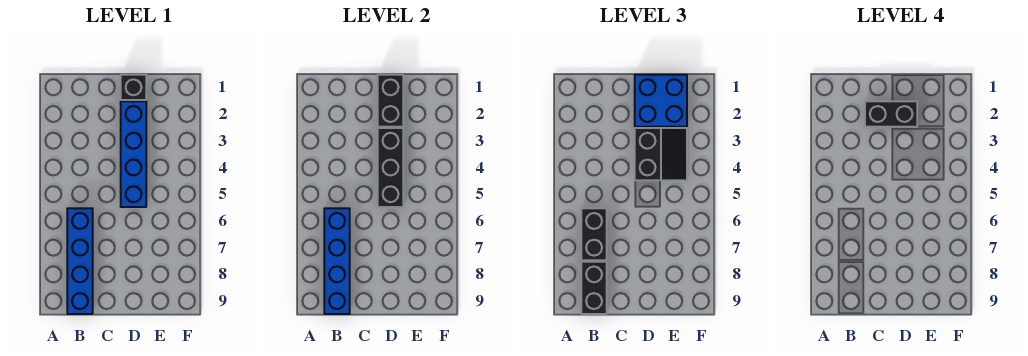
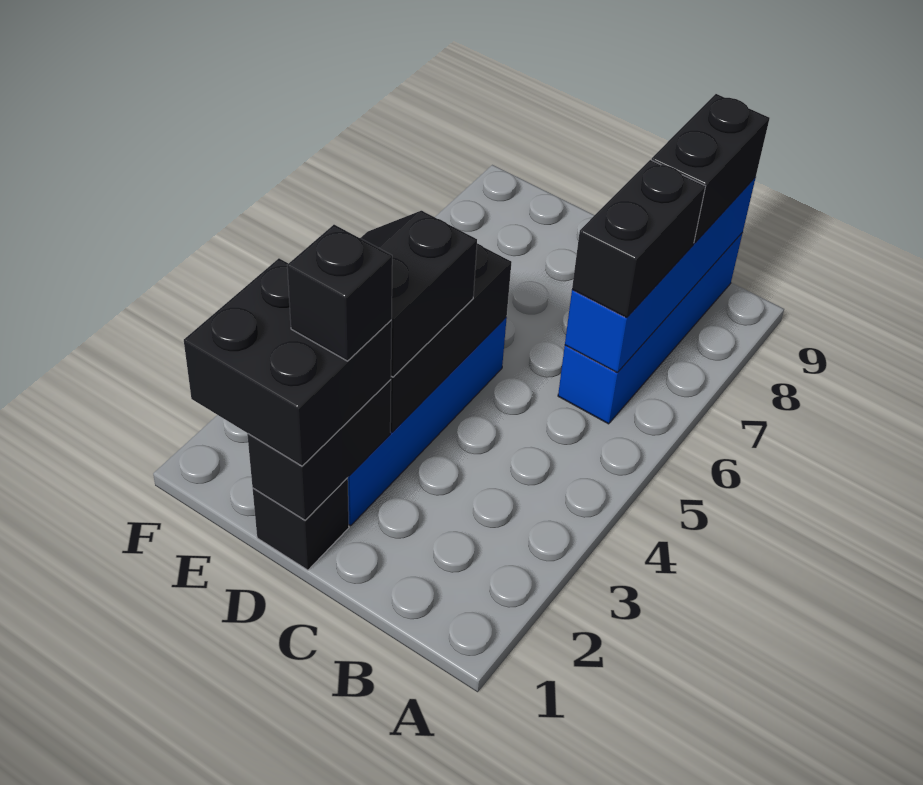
black brick C2:D2 level 4 -> black brick D2 level 4
blue brick D1:E2 level 3 -> black brick D1:E2 level 3

